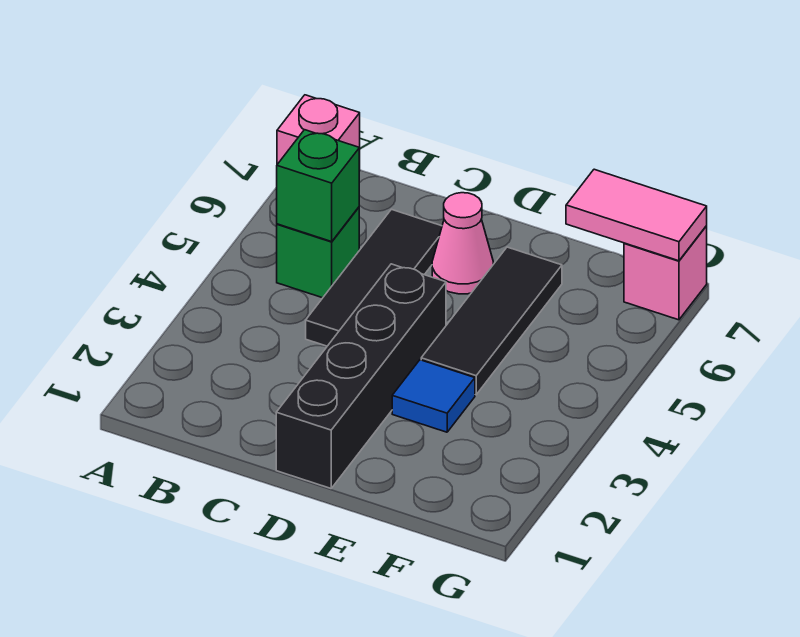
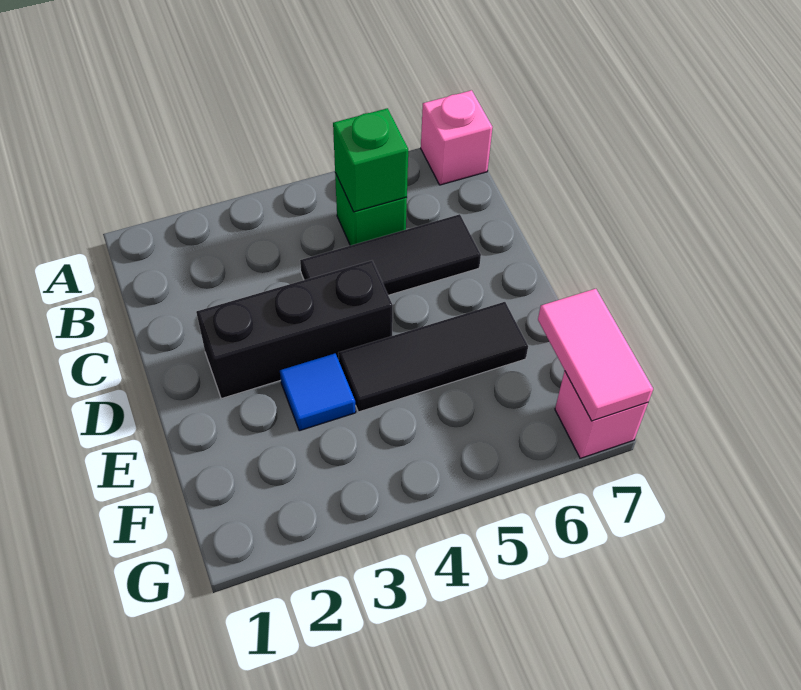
black brick D1:D4 level 1 -> black brick D2:D4 level 1
pink cone D6 level 1 -> none

